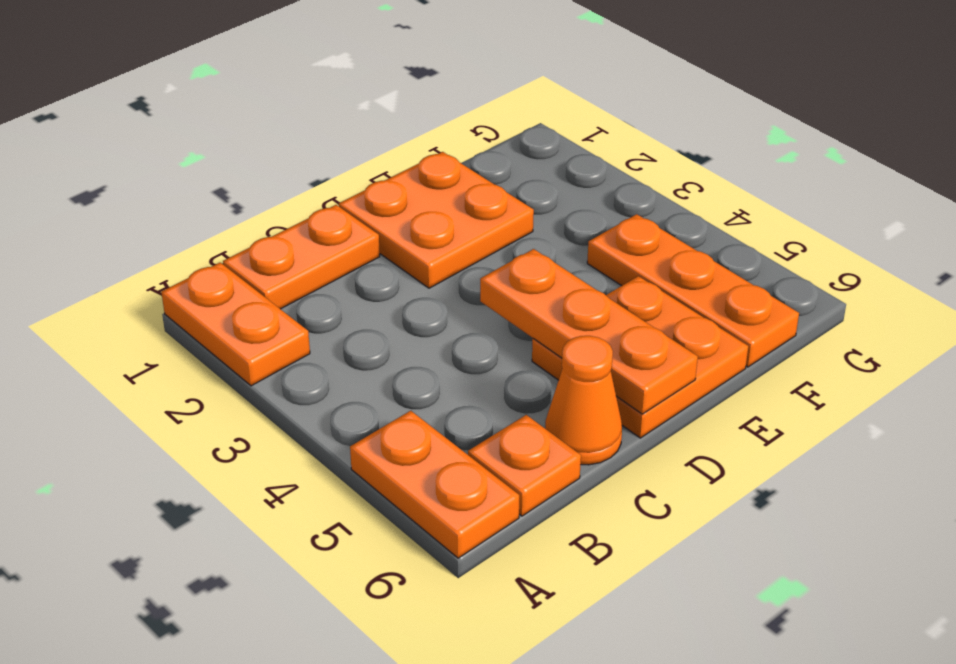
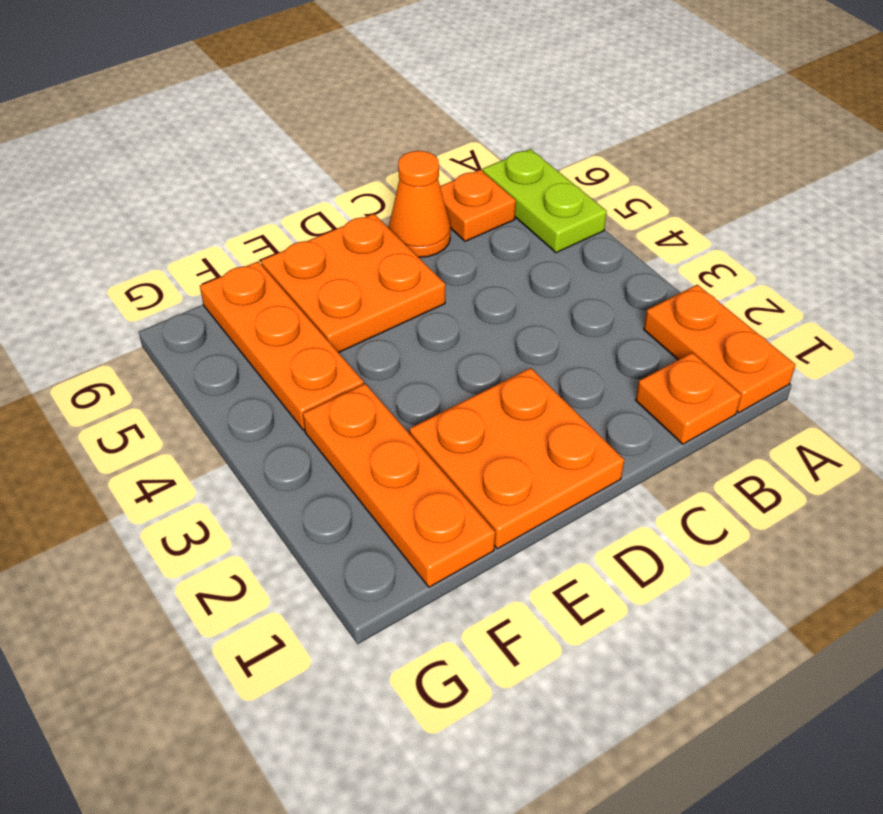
orange plate A5:A6 level 1 -> lime plate A5:A6 level 1
orange plate B1:C1 level 1 -> orange plate B1 level 1
orange plate D4:D6 level 2 -> orange plate F1:F3 level 1

